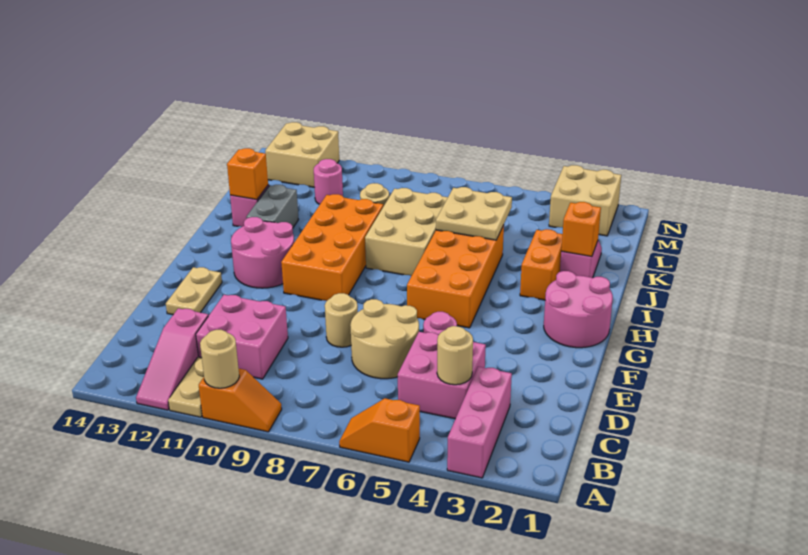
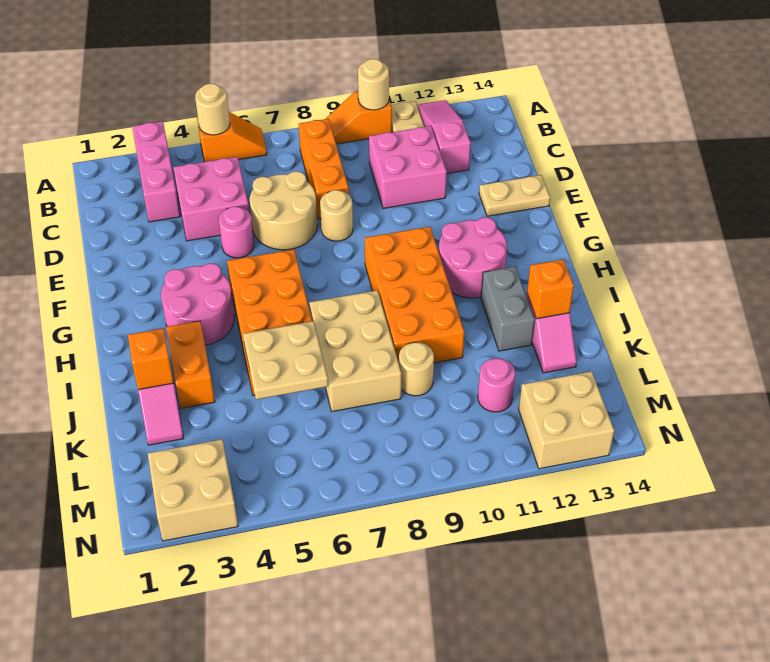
none -> orange brick B8:D8 level 1
tan round brick C4 level 2 -> tan round brick A5 level 2
tan plate E13:F13 level 1 -> tan plate E13:E14 level 1
pink round brick G1:H2 level 1 -> pink round brick G3:H4 level 1

